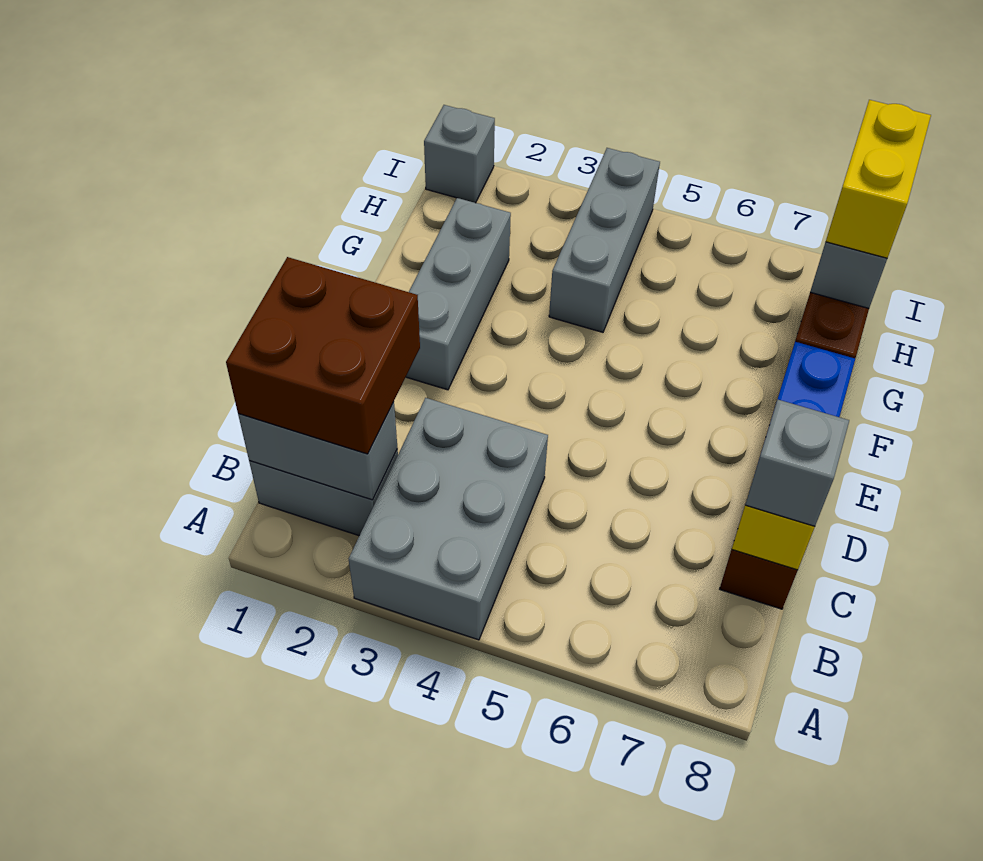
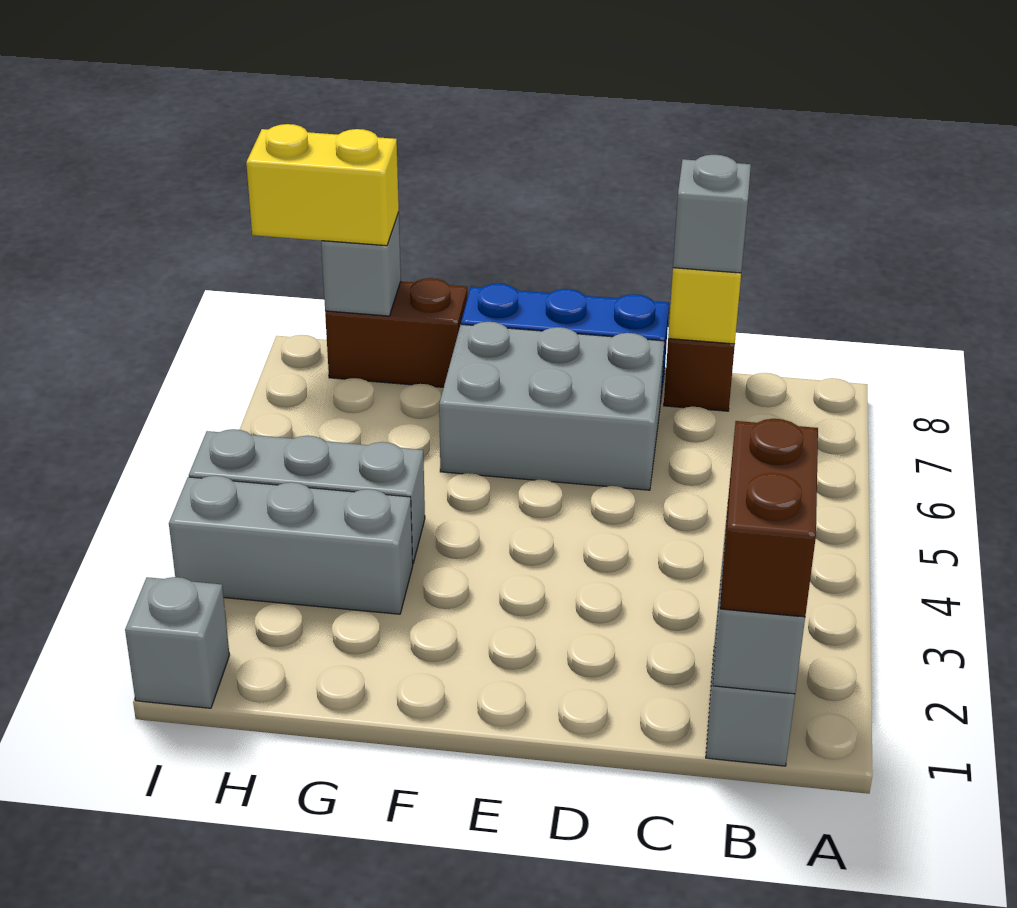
grey brick A3:C4 level 1 -> grey brick D6:F7 level 1
brown brick B1:C2 level 3 -> brown brick B1:B2 level 3
grey brick E2:G2 level 1 -> grey brick G3:I3 level 1

